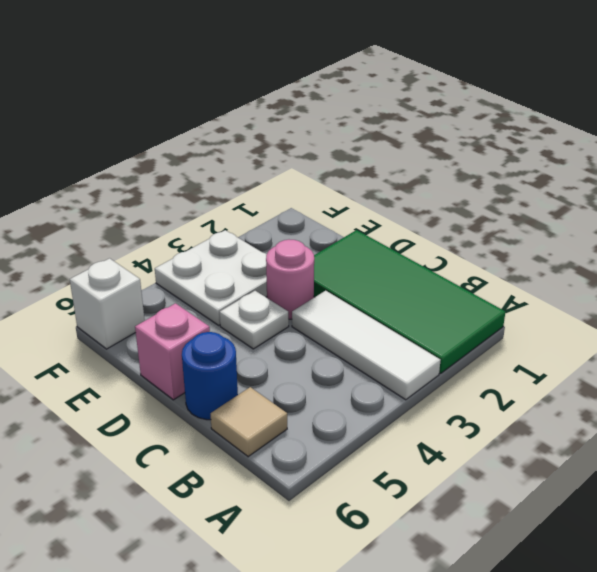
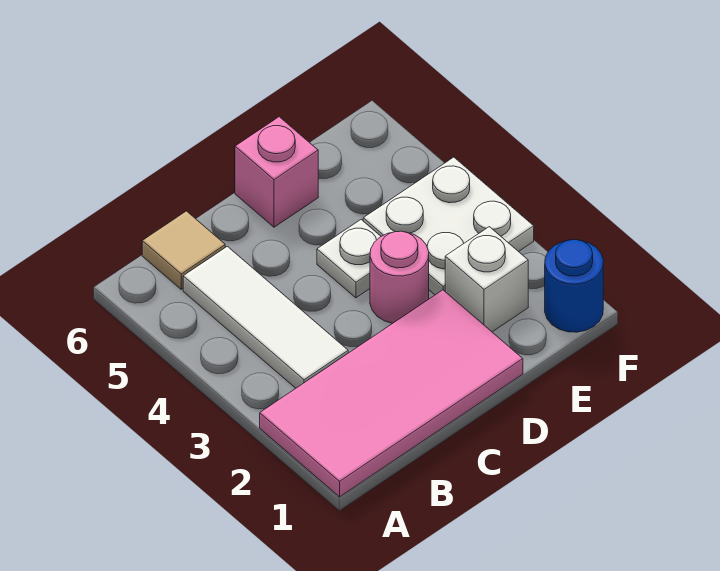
green tile A1:D2 level 1 -> pink tile A1:D2 level 1
white tile A3:C3 level 1 -> white tile B3:B5 level 1
blue round brick C6 level 1 -> blue round brick F1 level 1
white brick F6 level 1 -> white brick E2 level 1

